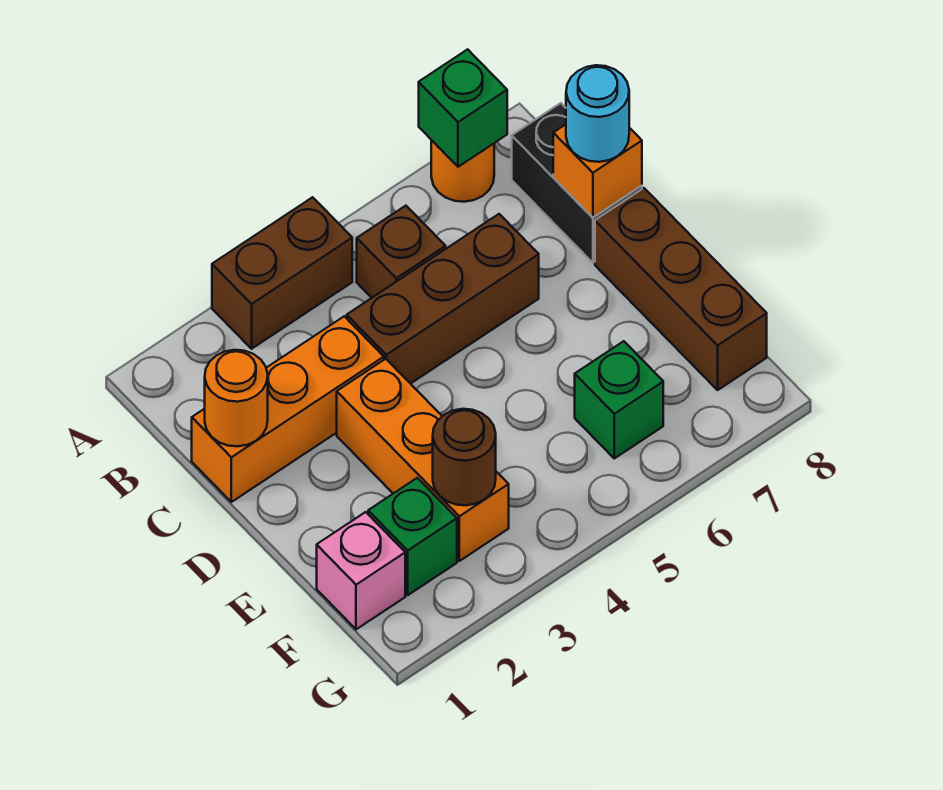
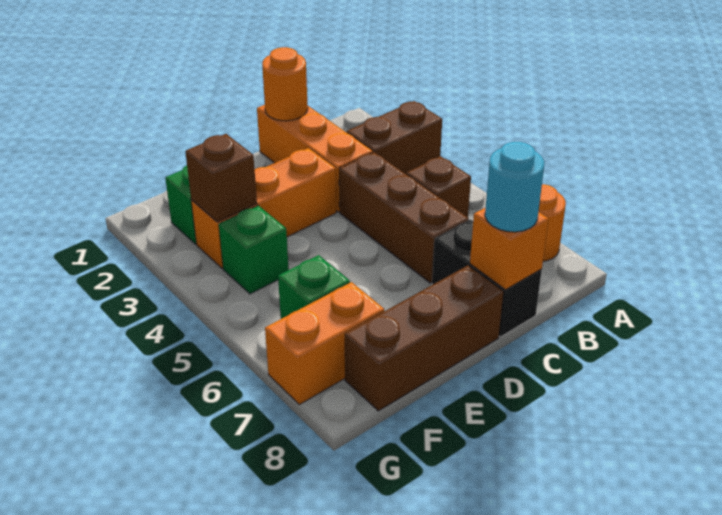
brown brick A3:A4 level 1 -> brown brick A3:B3 level 1
green brick A7 level 2 -> green brick F4 level 1
black brick B8:C8 level 1 -> black brick C7:C8 level 1
pink brick F1 level 1 -> none
brown round brick F3 level 2 -> brown brick F3 level 2
none -> orange brick F7:G7 level 1

